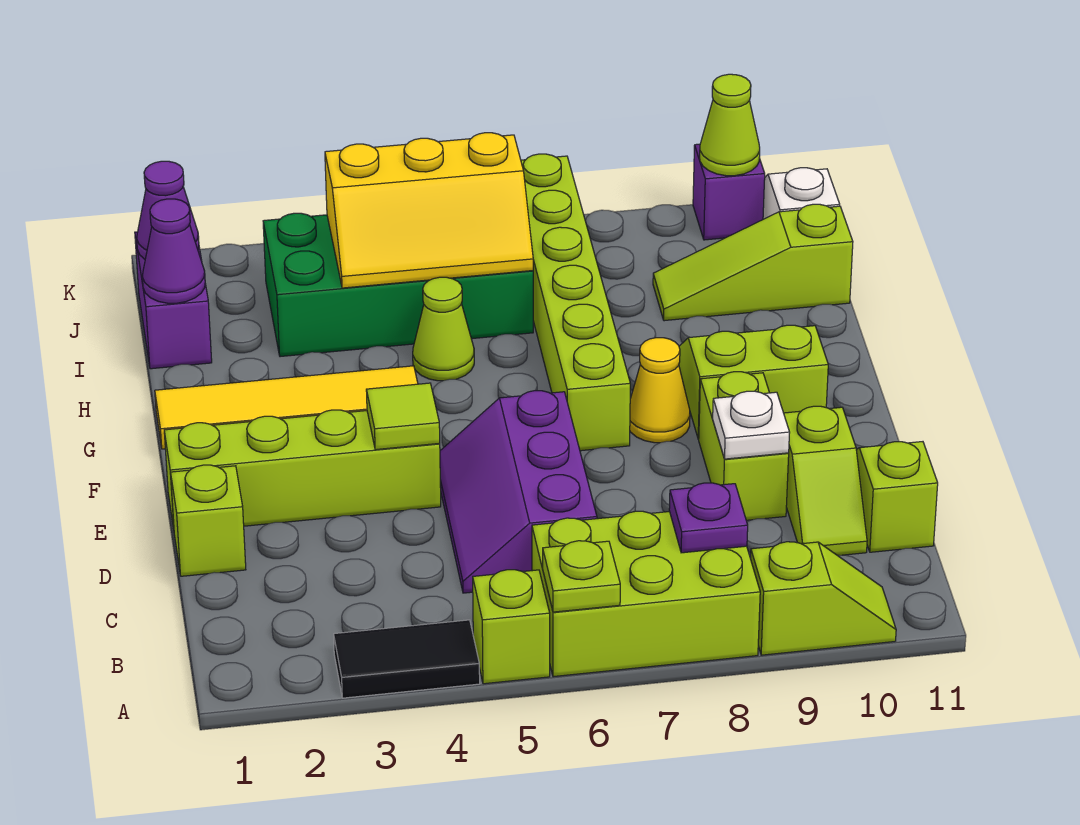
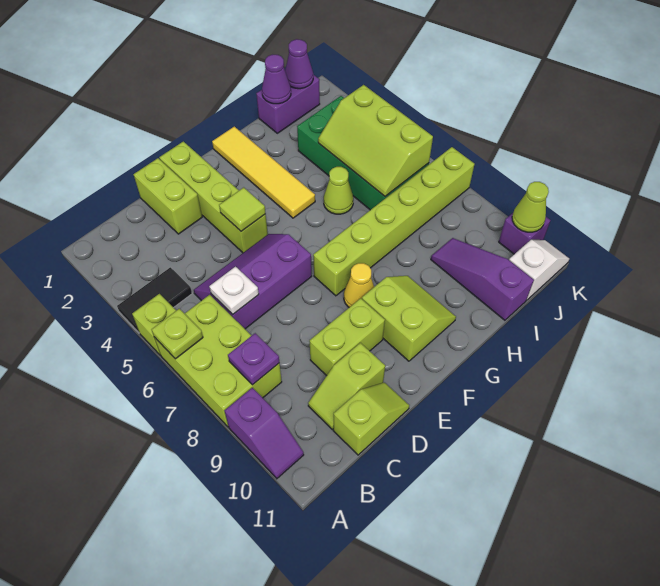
black tile A3:A4 level 1 -> black tile A4:B4 level 1
lime slope A9:A10 level 1 top 9 -> purple slope A9:A10 level 1 top 9
lime brick D1 level 1 -> lime brick D1:D2 level 1
white plate D9 level 2 -> white plate C6 level 2
yellow slope I4:J6 level 2 top J -> lime slope I4:J6 level 2 top J
lime slope I9:I11 level 1 top 11 -> purple slope I9:I11 level 1 top 11

